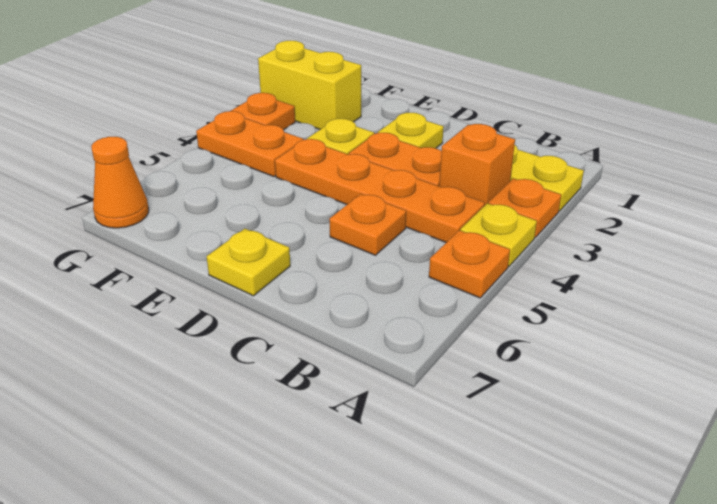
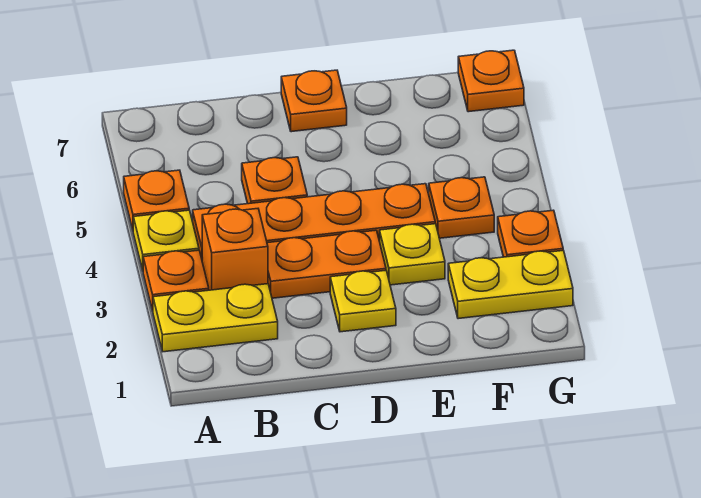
yellow plate D7 level 1 -> orange plate D7 level 1
yellow brick F2:G2 level 1 -> yellow plate F2:G2 level 1
orange plate F4:G4 level 1 -> orange plate F4 level 1
orange cone G7 level 1 -> orange plate G7 level 1

